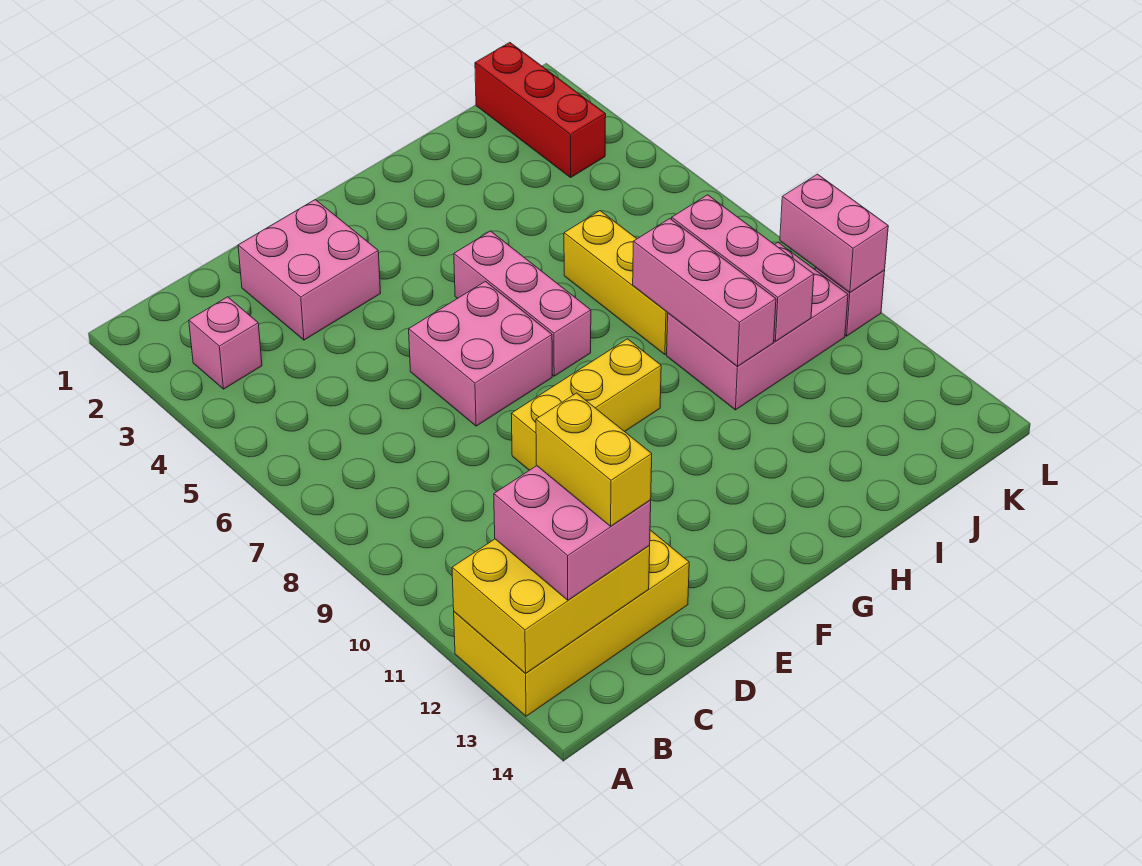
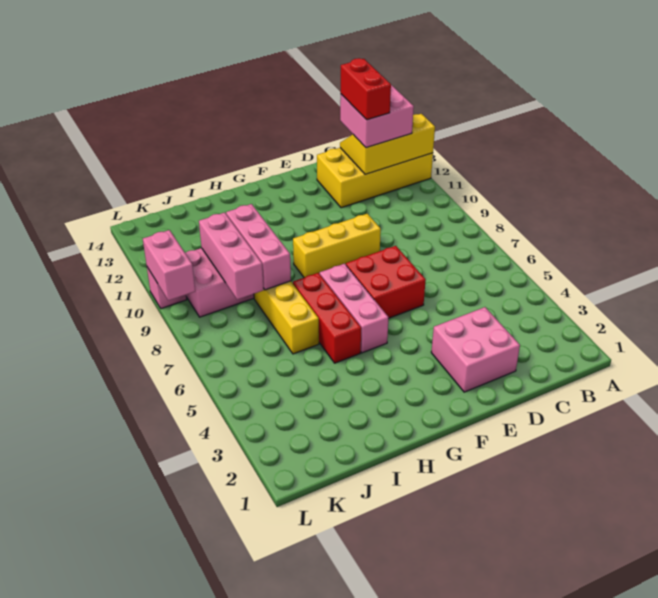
yellow brick A12:C13 level 2 -> yellow slope A12:C13 level 2 top 12
pink brick B3 level 1 -> none
yellow brick C12:C13 level 4 -> red brick C12:C13 level 4
pink brick E6:F7 level 1 -> red brick E6:F7 level 1
red brick K1:K3 level 1 -> red brick H5:H7 level 1

